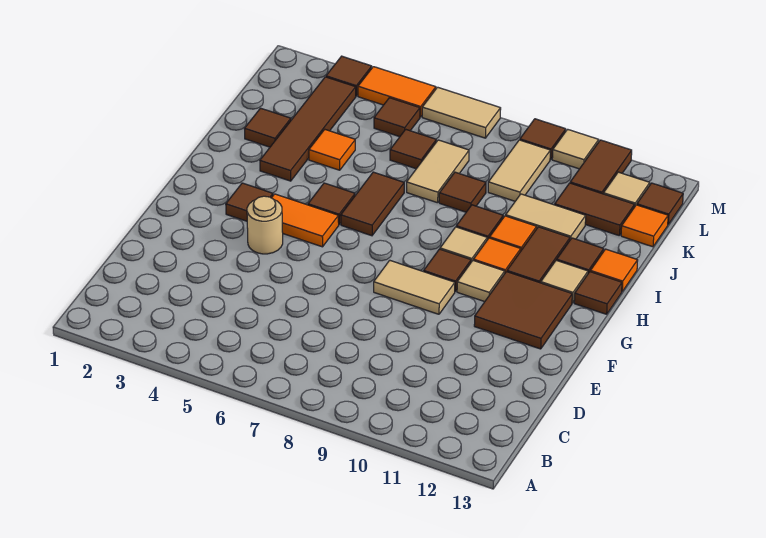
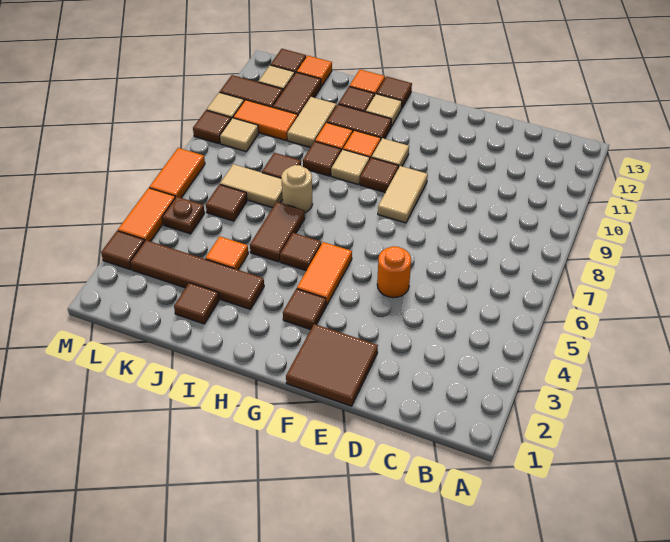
none -> orange round brick E5 level 1
tan round brick F4 level 1 -> tan round brick I7 level 1
brown tile F11:G12 level 1 -> brown tile E1:F2 level 1
brown tile H6:I6 level 1 -> brown tile I5:I6 level 1
tan tile K9:L9 level 1 -> tan tile L9 level 1
none -> orange tile K10:L10 level 1
brown tile L5 level 1 -> brown plate L5 level 1
tan tile M6:M7 level 1 -> orange tile M6:M7 level 1

